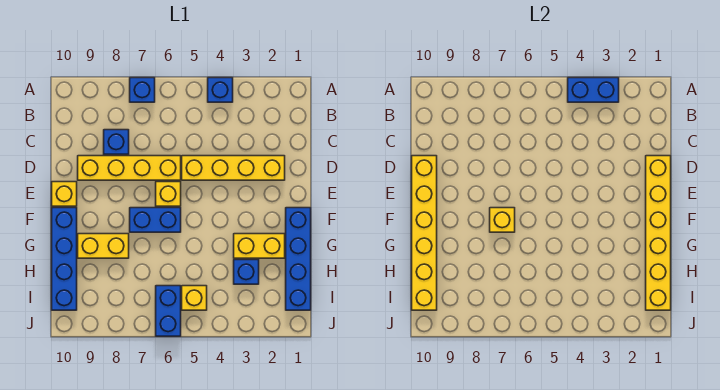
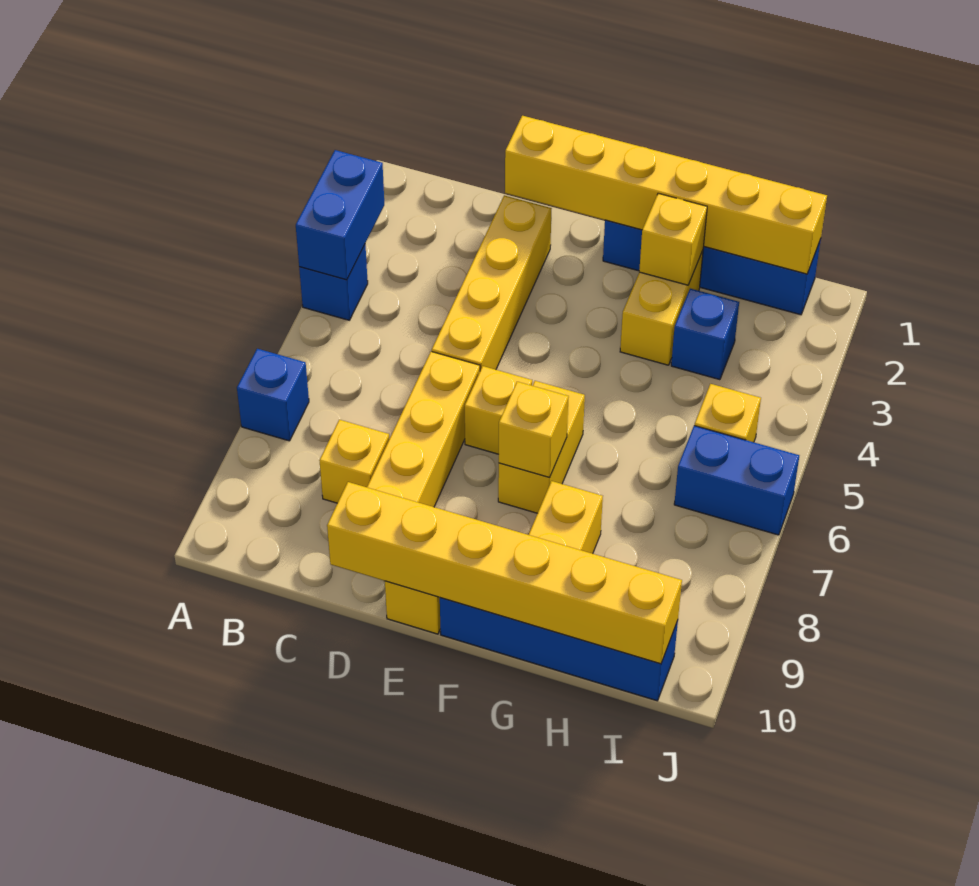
blue brick C8 level 1 -> yellow brick C8 level 1
blue brick F6:F7 level 1 -> yellow brick F6:F7 level 1
none -> yellow brick G2 level 2

